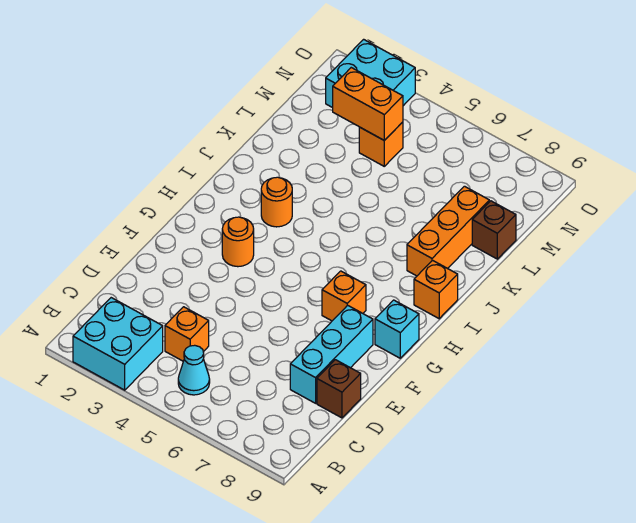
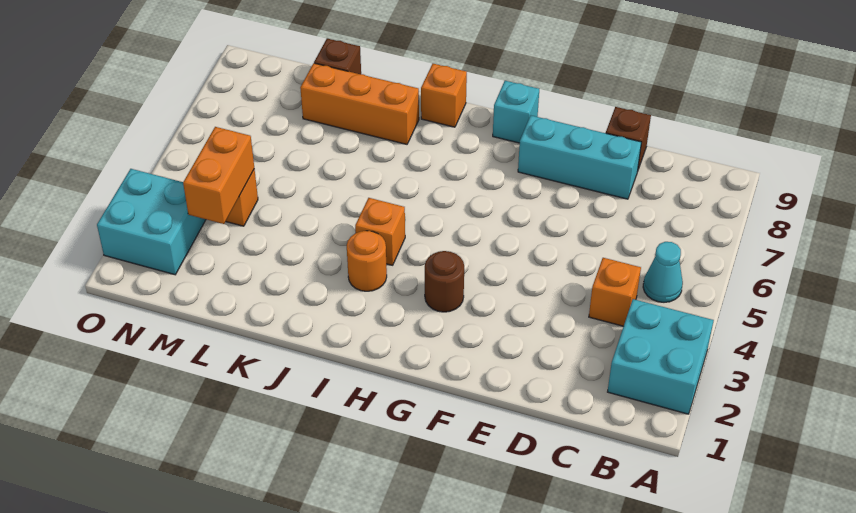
orange round brick G3 level 1 -> brown round brick G3 level 1
orange brick G7 level 1 -> orange brick I4 level 1

